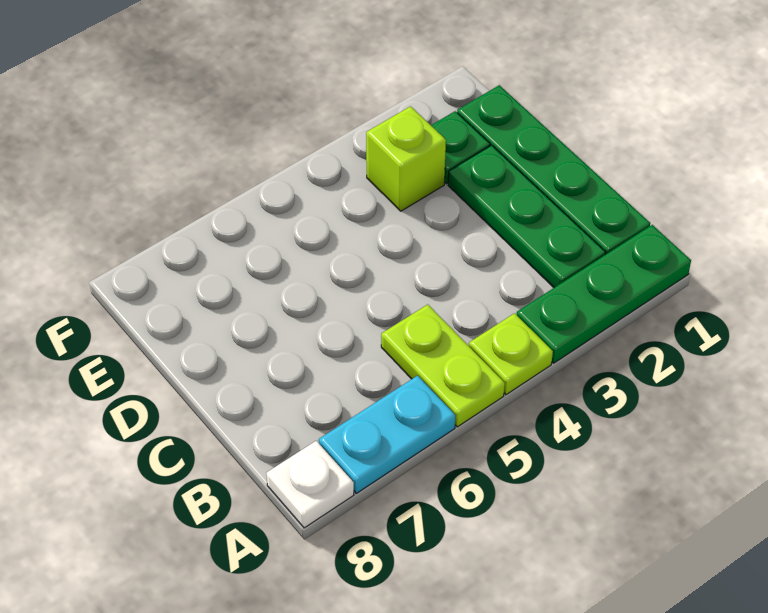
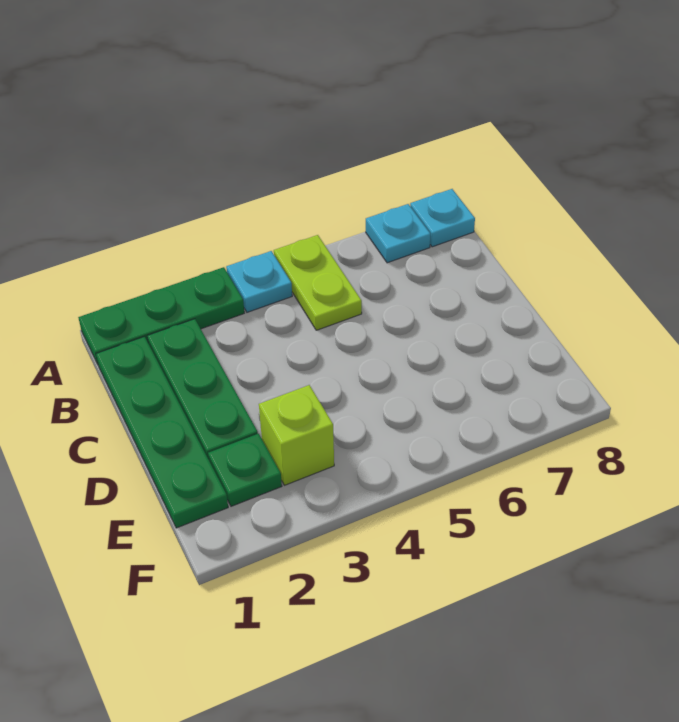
lime plate A4 level 1 -> cyan plate A4 level 1
cyan plate A6:A7 level 1 -> cyan plate A7 level 1
white plate A8 level 1 -> cyan plate A8 level 1

